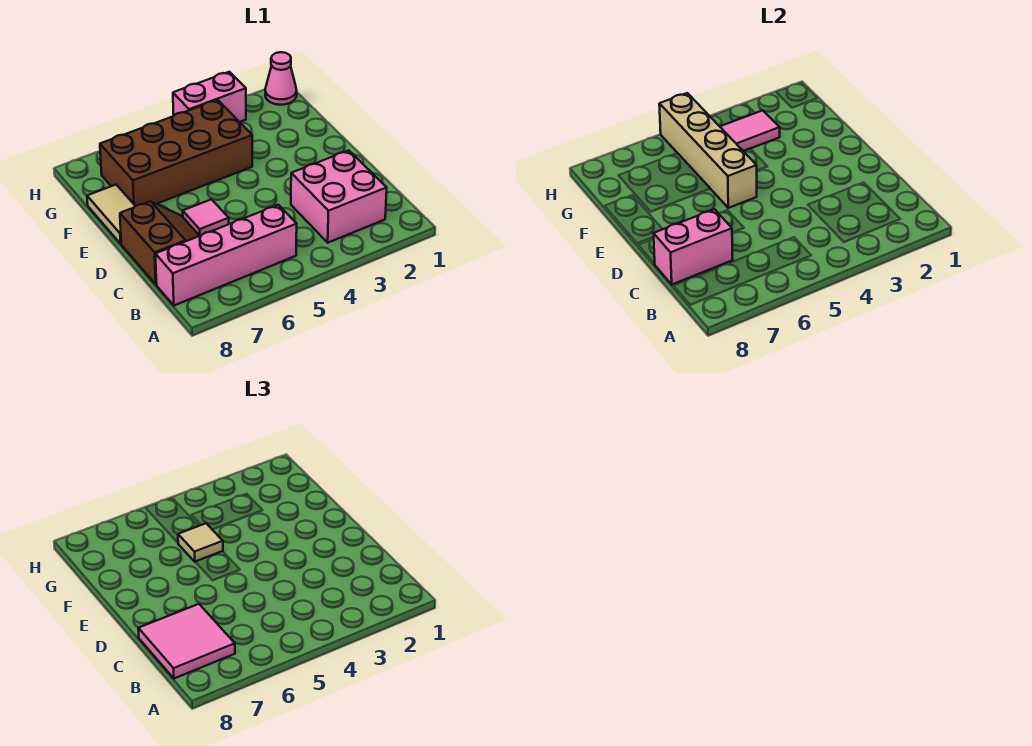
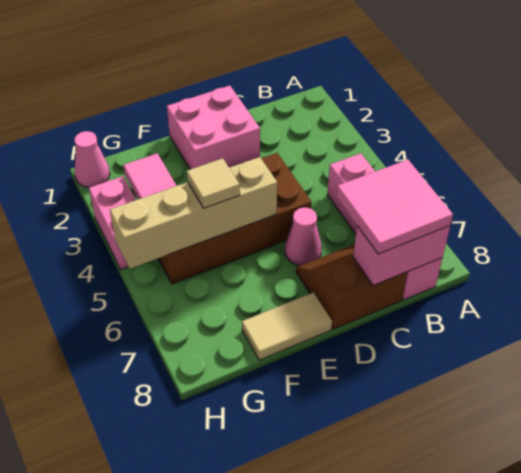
pink brick B2:C3 level 1 -> pink brick D1:E2 level 1
pink brick C7:C8 level 2 -> pink brick B8:C8 level 2
pink tile D6 level 1 -> pink cone D6 level 1
brown brick F4:G7 level 1 -> brown brick D4:G5 level 1

